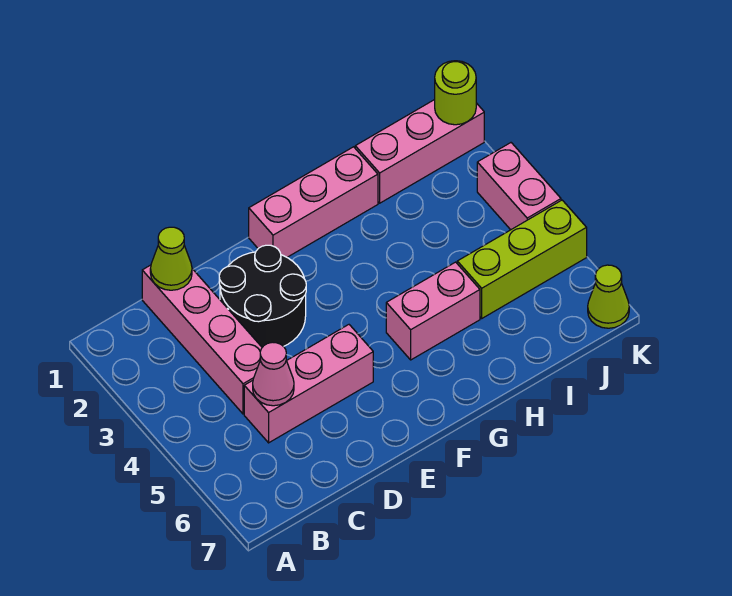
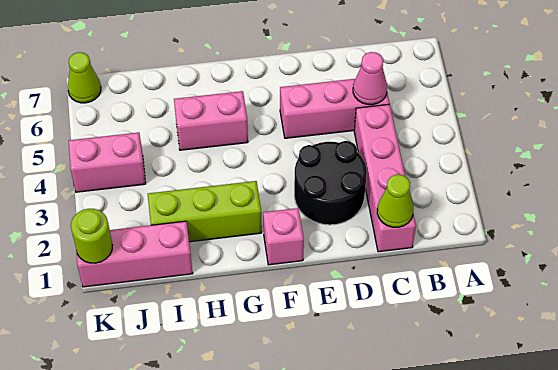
pink brick F1:H1 level 1 -> pink brick F1 level 1
lime brick I5:K5 level 1 -> lime brick G2:I2 level 1
pink brick K3:K4 level 1 -> pink brick J4:K4 level 1

